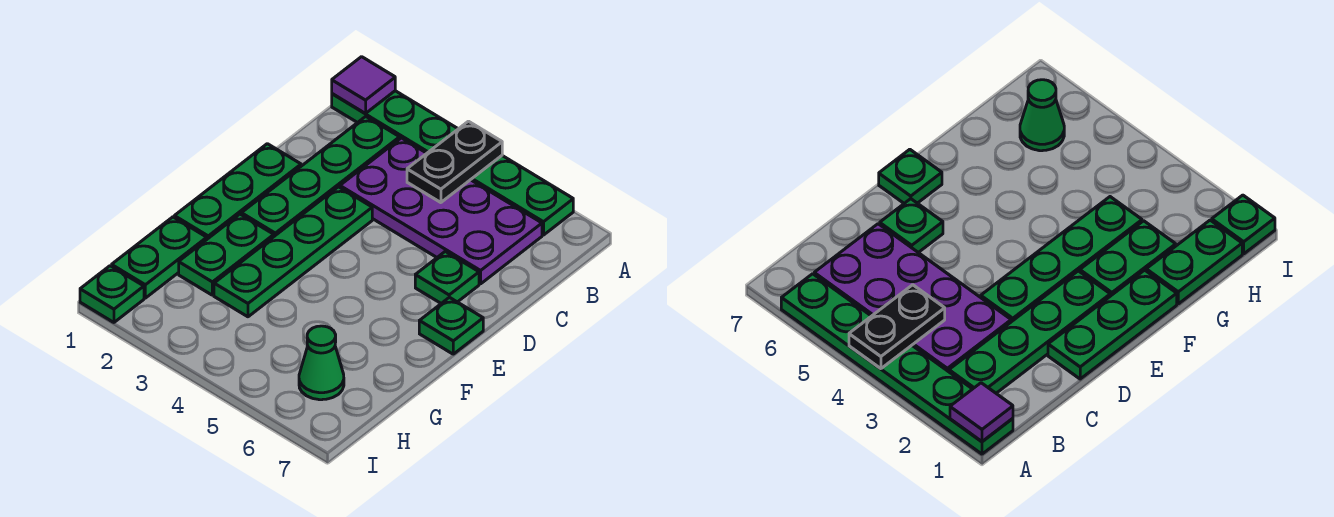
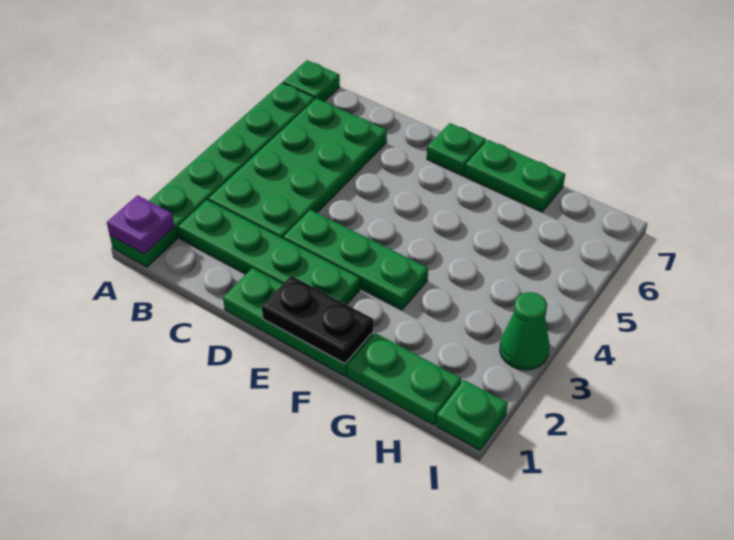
purple tile A1 level 2 -> purple plate A1 level 2
black plate A4:B4 level 2 -> black plate E1:F1 level 2
purple plate B3:C6 level 1 -> green plate B3:C6 level 1
green plate D3:G3 level 1 -> green plate D3:F3 level 1
green plate D6 level 1 -> green plate A7 level 1
green plate F2:G2 level 1 -> green plate F7:G7 level 1
green cone H6 level 1 -> green cone I3 level 1

